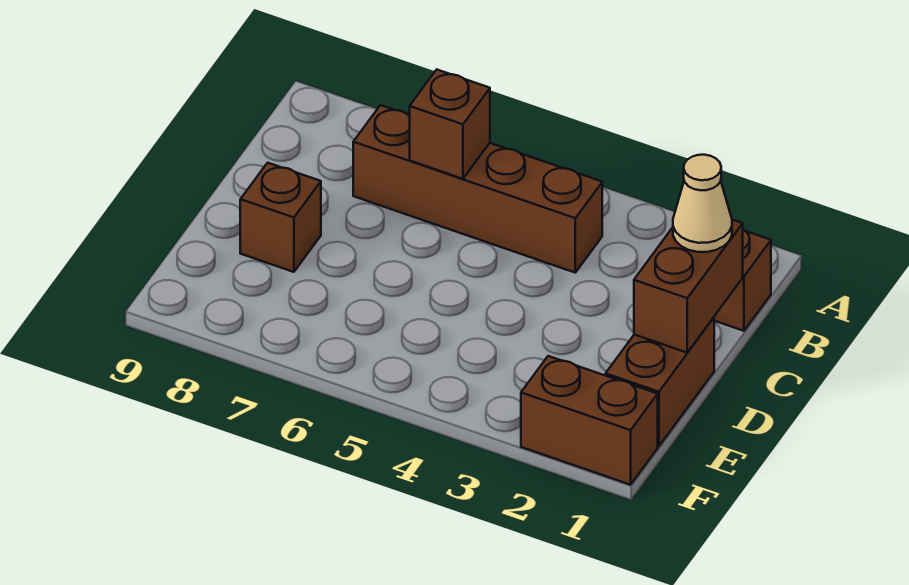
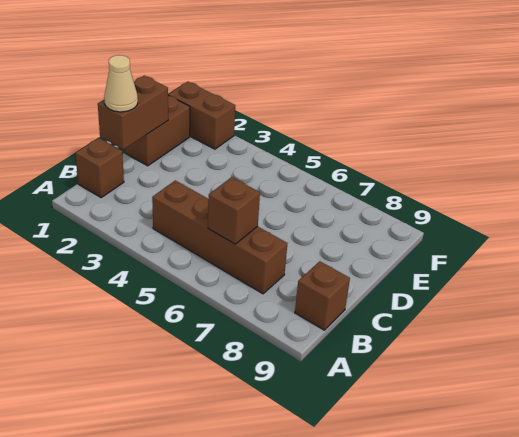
brown brick D8 level 1 -> brown brick B9 level 1

